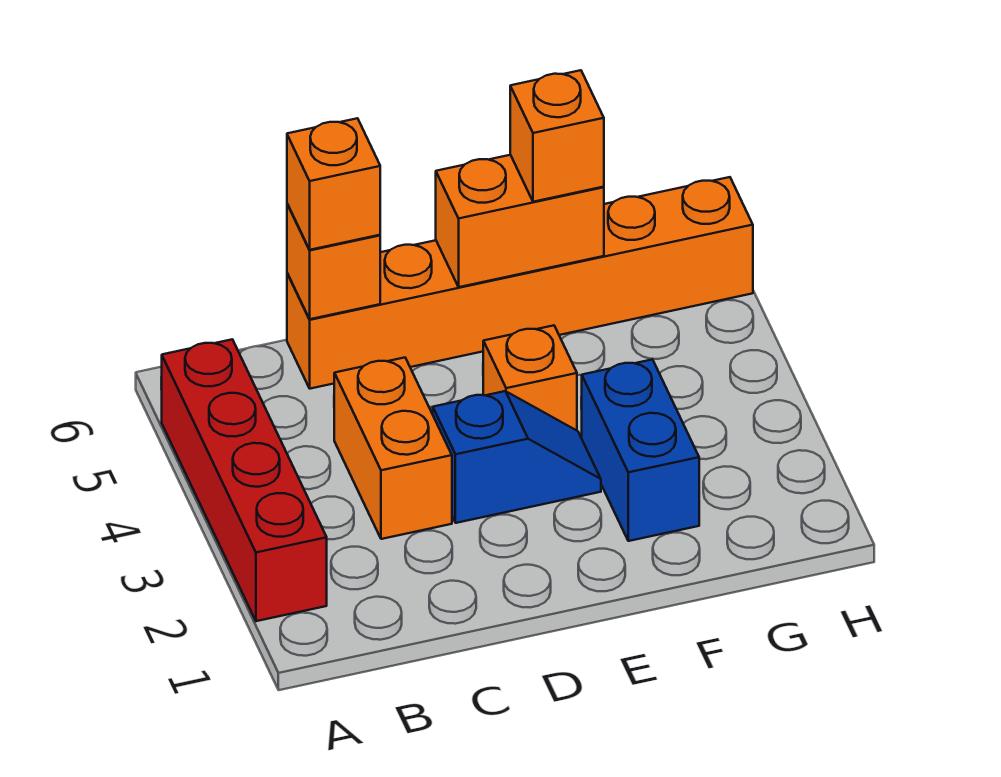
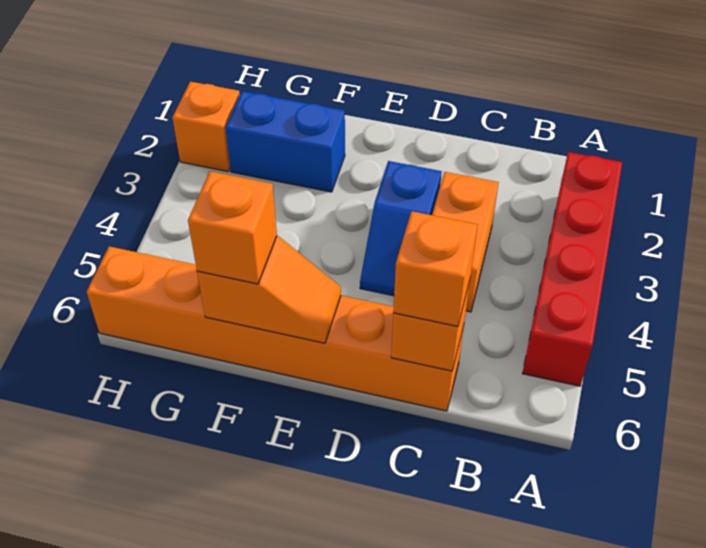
blue slope D3:E3 level 1 top D -> blue slope D3:D4 level 1 top 3
orange brick E4 level 1 -> orange brick H2 level 1
orange brick E6:F6 level 2 -> orange slope E6:F6 level 2 top F
blue brick F2:F3 level 1 -> blue brick F2:G2 level 1

